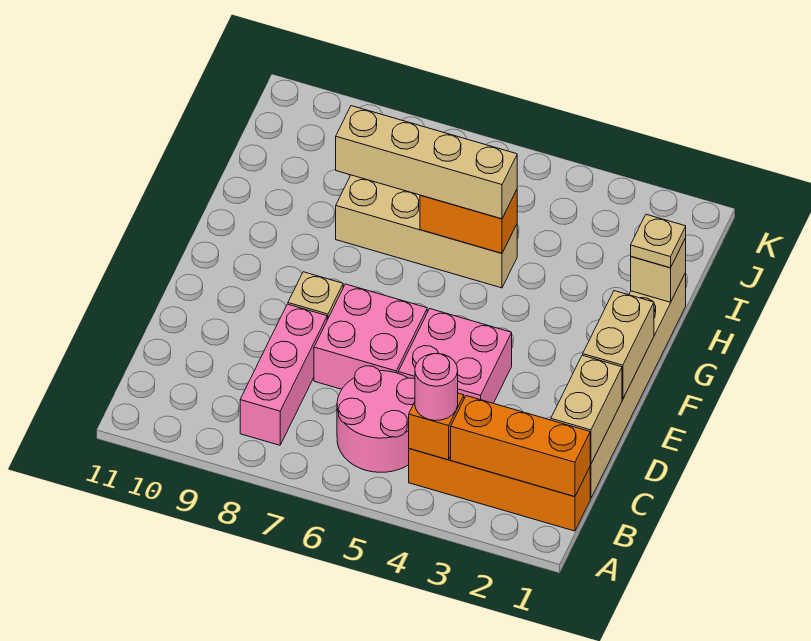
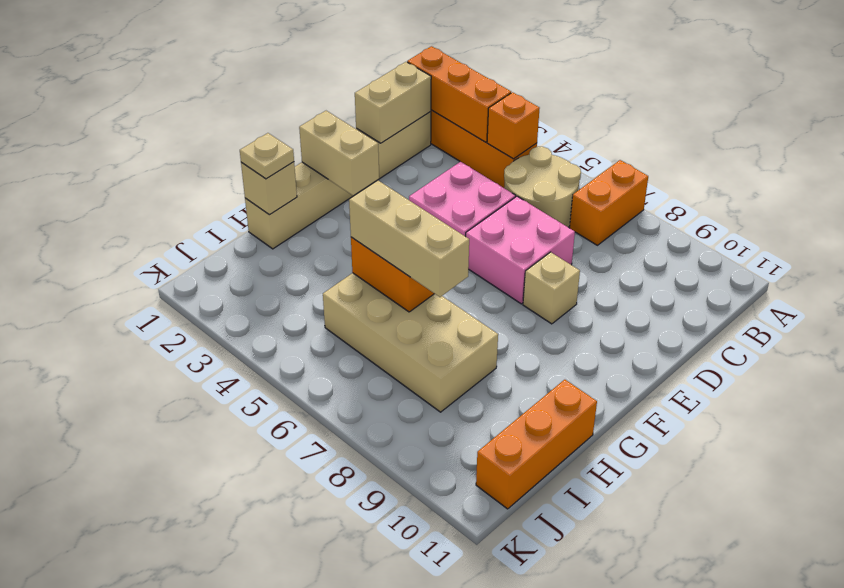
none -> orange brick A7:B7 level 1
pink round brick B4 level 3 -> none
pink round brick B5:C6 level 1 -> tan round brick B5:C6 level 1
pink brick B8:D8 level 1 -> none
tan brick E1:F1 level 2 -> tan brick F1:F2 level 2
tan brick H5:H8 level 1 -> tan brick H5:I8 level 1
tan brick H5:H8 level 3 -> tan brick H5:H7 level 3
none -> orange brick H11:J11 level 1

